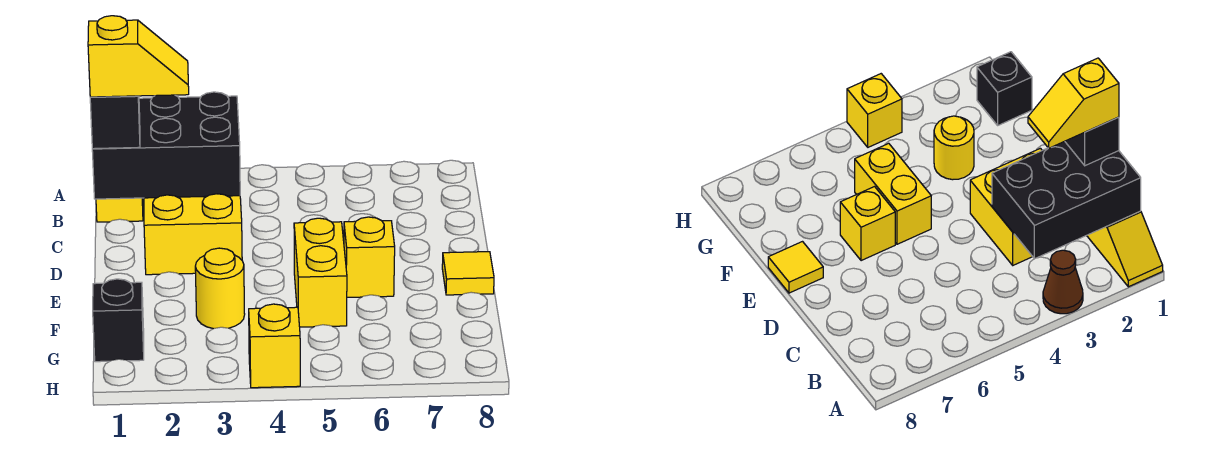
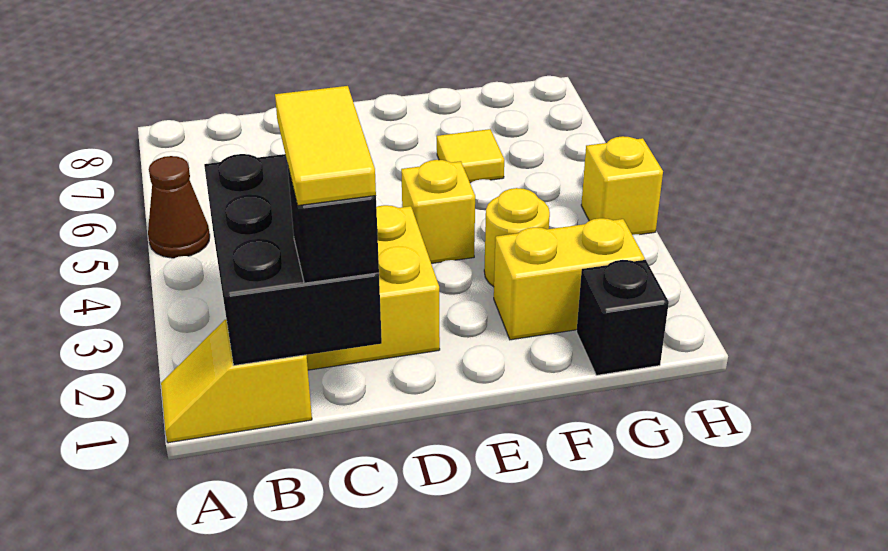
brown cone A3 level 1 -> brown cone A5 level 1
yellow slope C1:C2 level 4 top 1 -> yellow tile C1:C2 level 4
yellow brick E5:F5 level 1 -> yellow brick F2:G2 level 1
yellow brick E6 level 1 -> yellow brick E4 level 1
yellow tile E8 level 1 -> yellow tile F6 level 1

